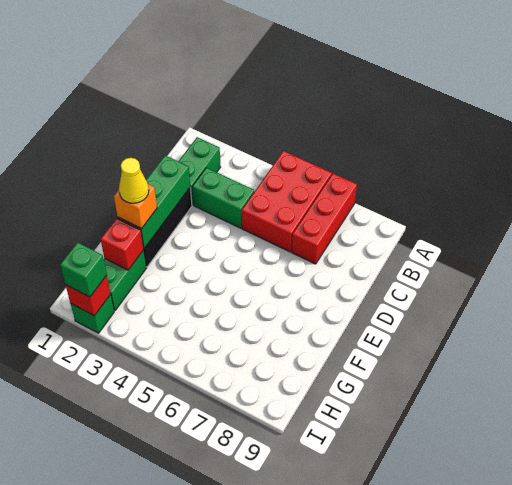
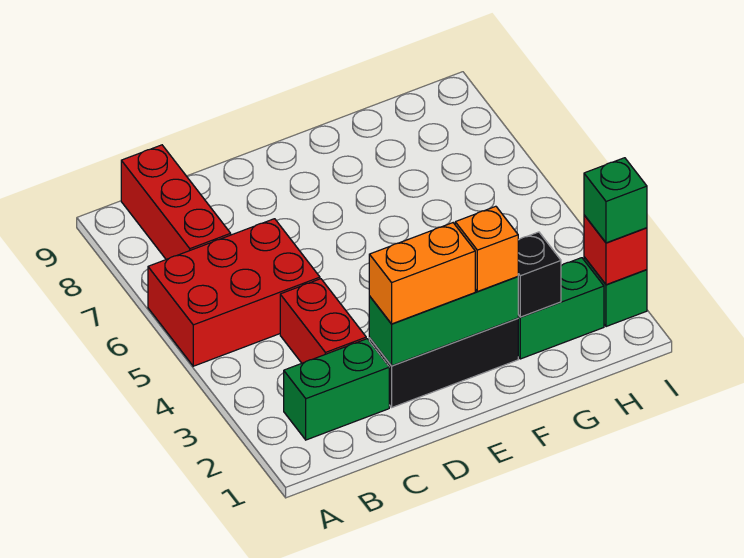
red brick A7:C7 level 1 -> red brick B7:B9 level 1
green brick C3:C4 level 1 -> red brick C3:C4 level 1
none -> orange brick D2:E2 level 3
yellow cone F2 level 4 -> none
red brick G2 level 2 -> black brick G2 level 2

